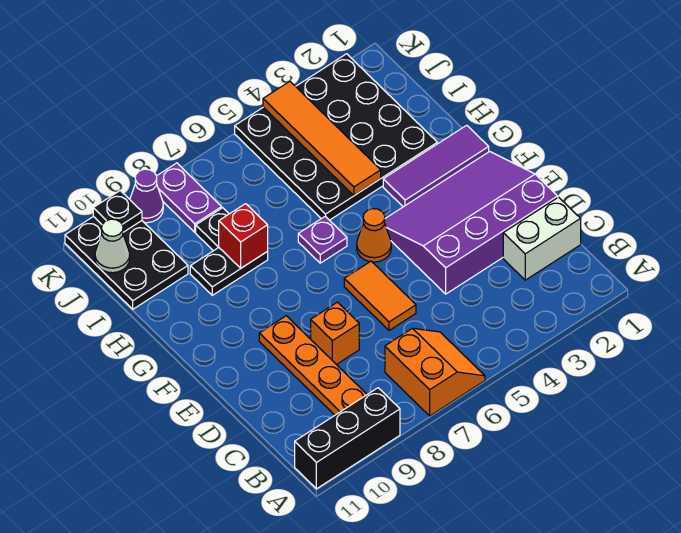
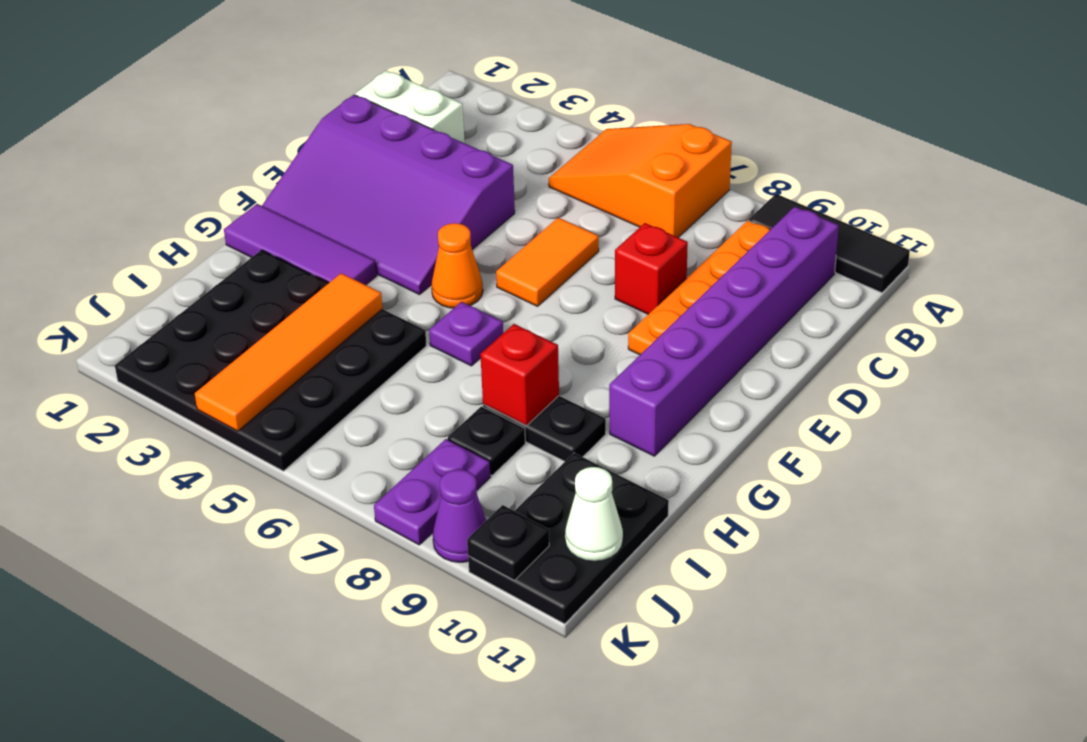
orange slope A6:B7 level 1 top 7 -> orange slope A5:B7 level 1 top 7
black brick A9:A11 level 1 -> black tile A9:A11 level 1
none -> purple brick B10:G10 level 1
orange brick D8 level 1 -> red brick D8 level 1

